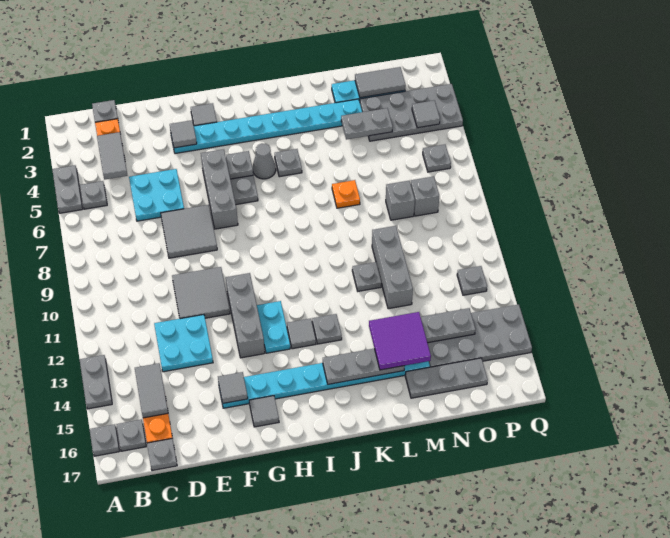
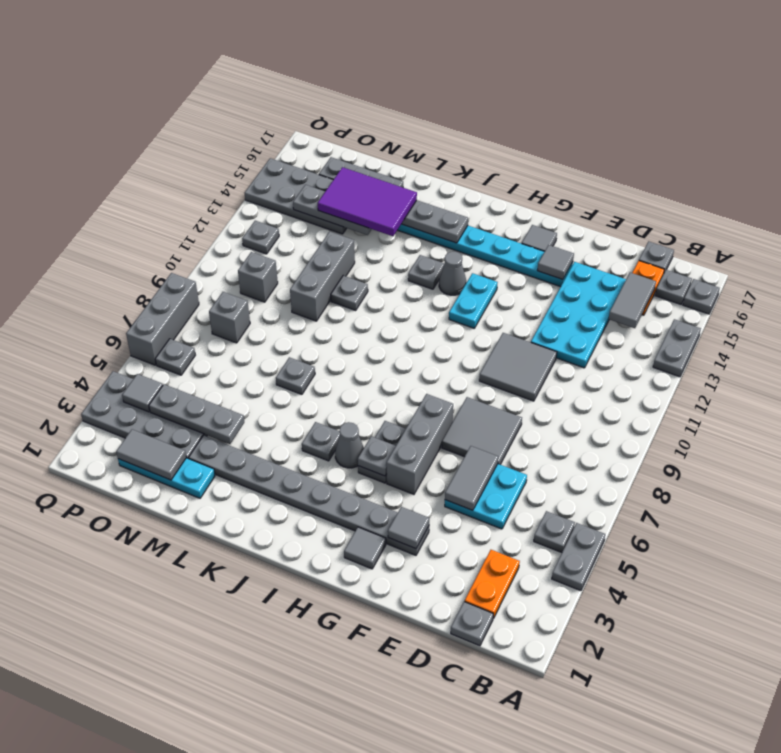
grey tile C3:C4 level 2 -> grey tile E5:E6 level 2
cyan plate D12:E13 level 1 -> cyan plate D12:E15 level 1
cyan plate F3:M3 level 1 -> grey plate F3:M3 level 1
grey brick G11:G13 level 1 -> grey brick Q6:Q8 level 1
grey tile I13 level 1 -> grey cone I13 level 1
orange plate L7 level 1 -> grey plate L7 level 1
purple tile L14:M15 level 3 -> purple tile L14:N15 level 3
grey plate M4:N4 level 2 -> grey plate M4:O4 level 2
grey brick N8 level 1 -> grey brick O10 level 1

